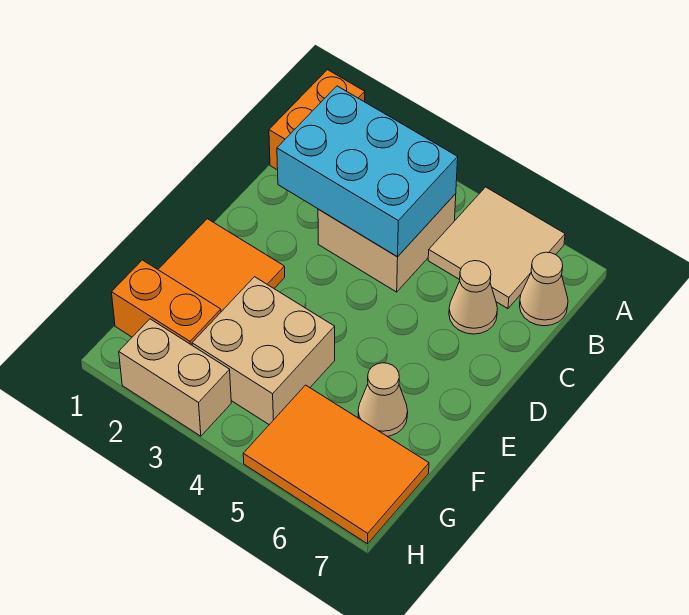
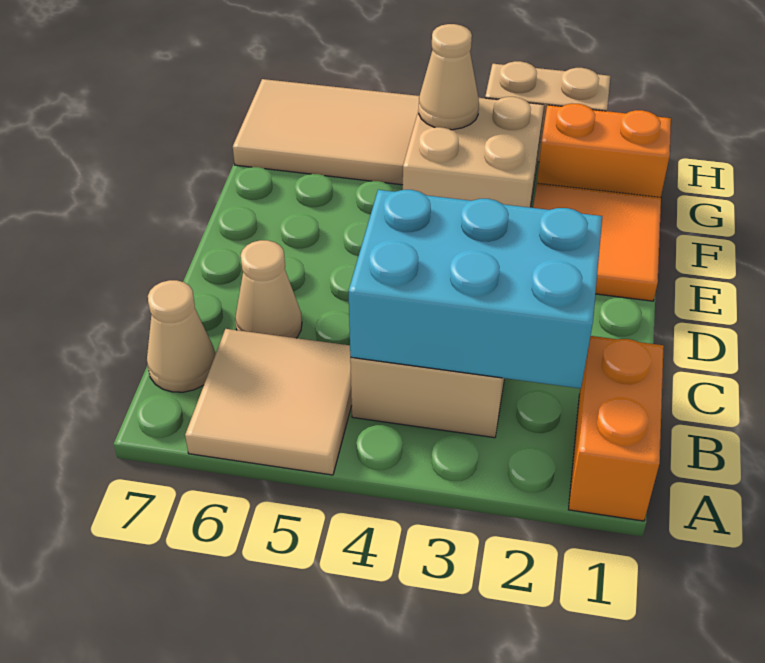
tan cone F6 level 1 -> tan cone G4 level 2
orange tile G5:H7 level 1 -> tan tile G5:H7 level 1

